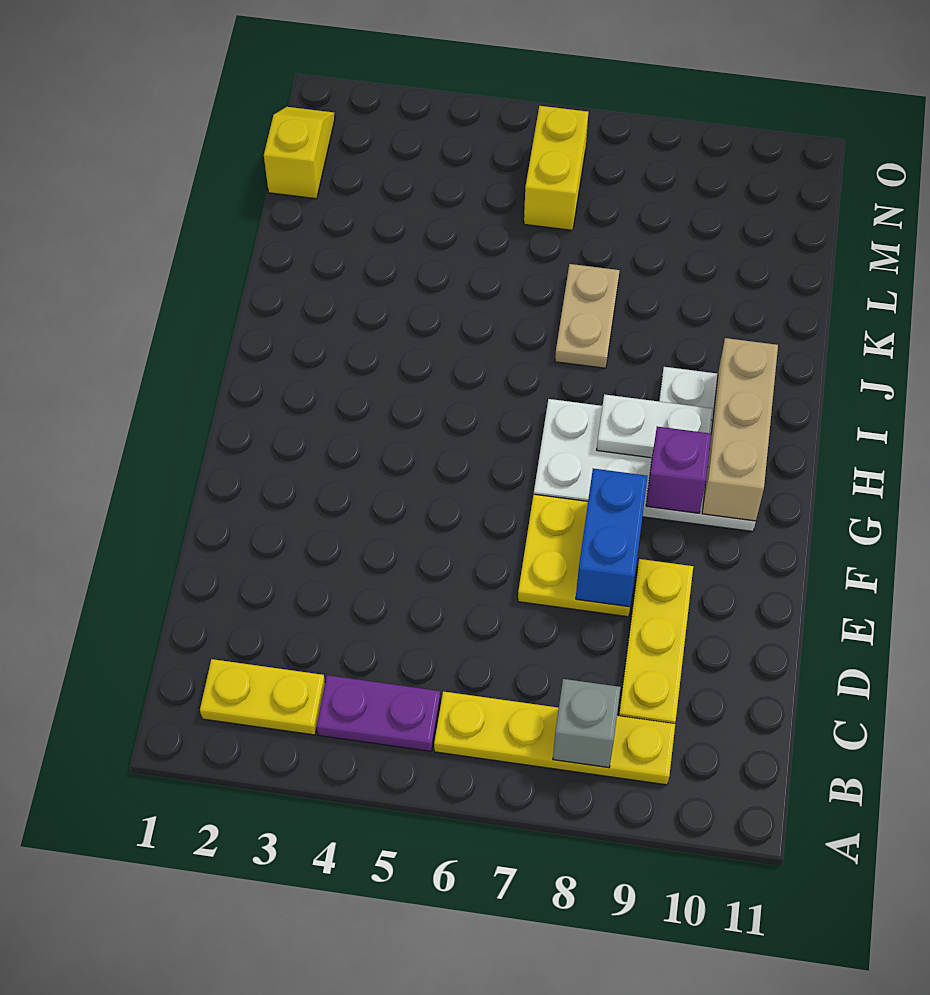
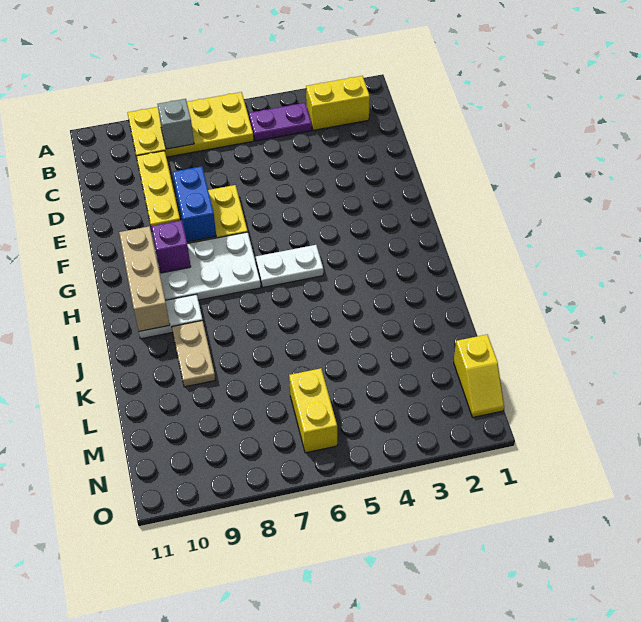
yellow plate B2:B3 level 1 -> yellow brick B2:B3 level 1
yellow plate B6:B9 level 1 -> yellow plate A6:B9 level 1
white plate H8:H9 level 2 -> white plate H5:H6 level 1
tan plate J7:K7 level 1 -> tan plate J9:K9 level 1

